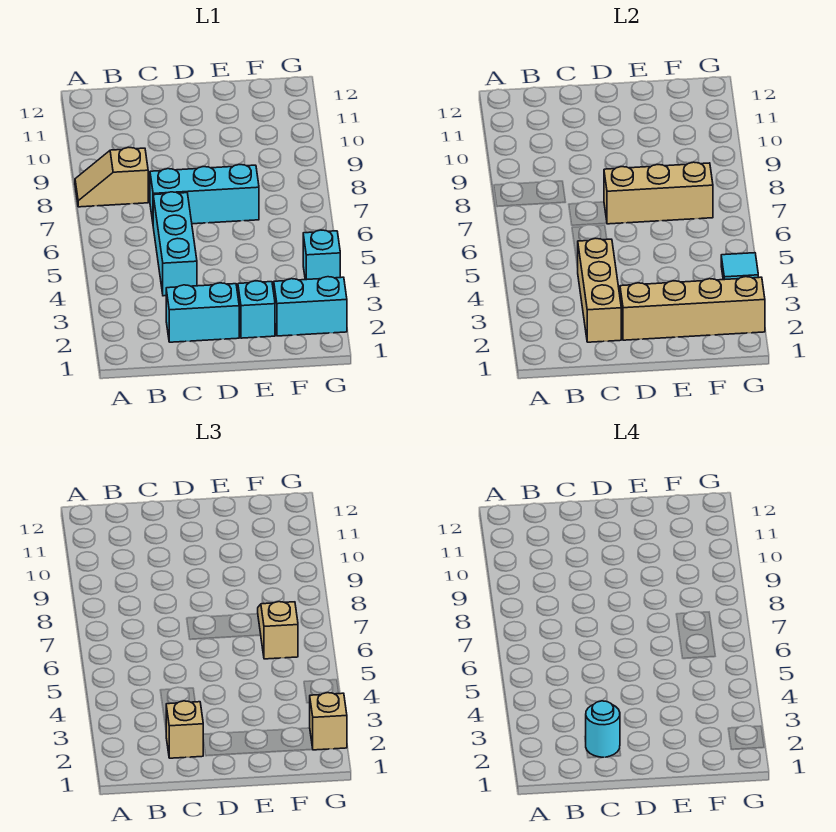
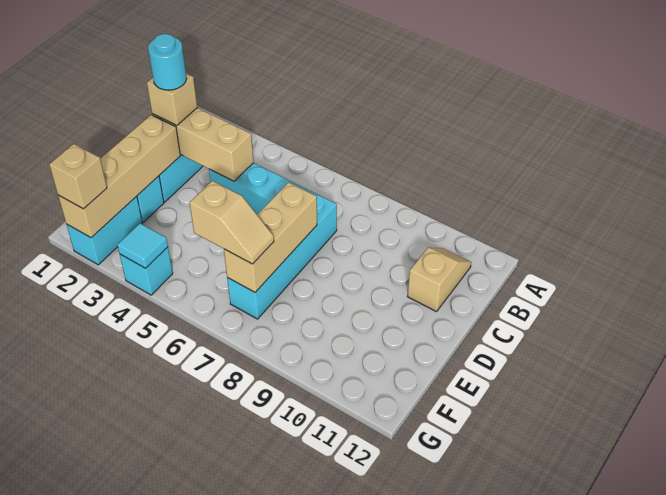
tan slope A8:B8 level 1 top B -> tan slope B11:C11 level 1 top C
cyan brick C7:E7 level 1 -> cyan brick C7:F7 level 1

